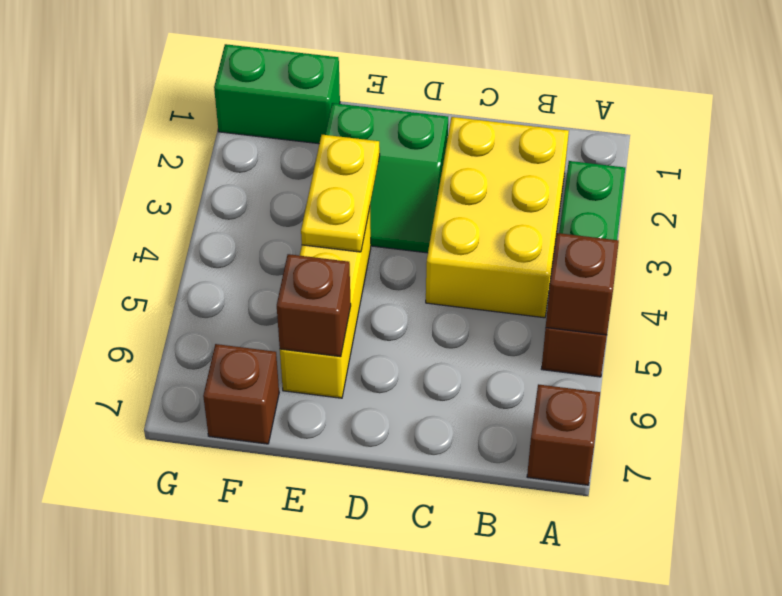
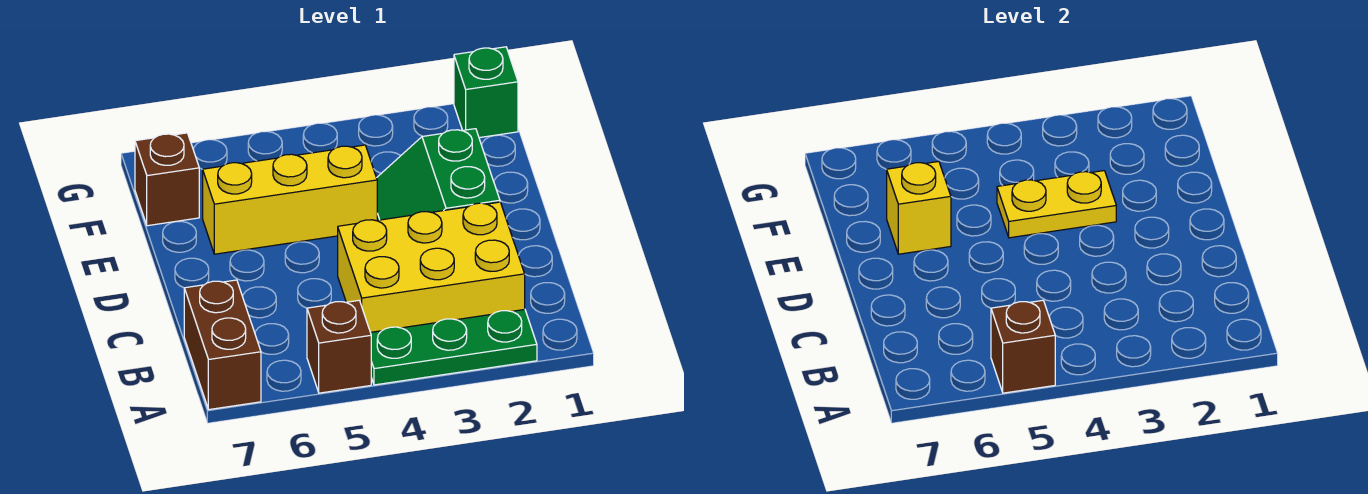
brown brick A7 level 1 -> brown brick A7:B7 level 1
brown brick E6 level 2 -> yellow brick E6 level 2
green brick F1:G1 level 1 -> green brick G1 level 1

